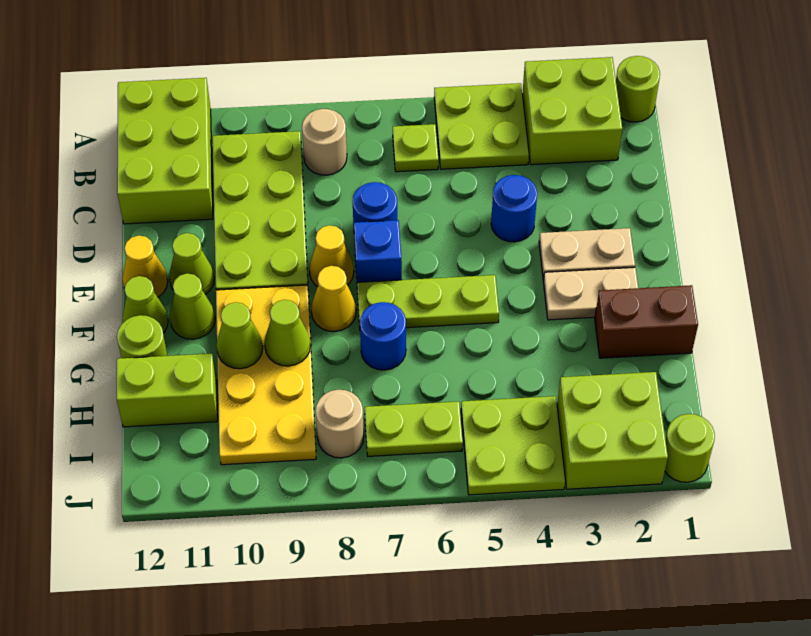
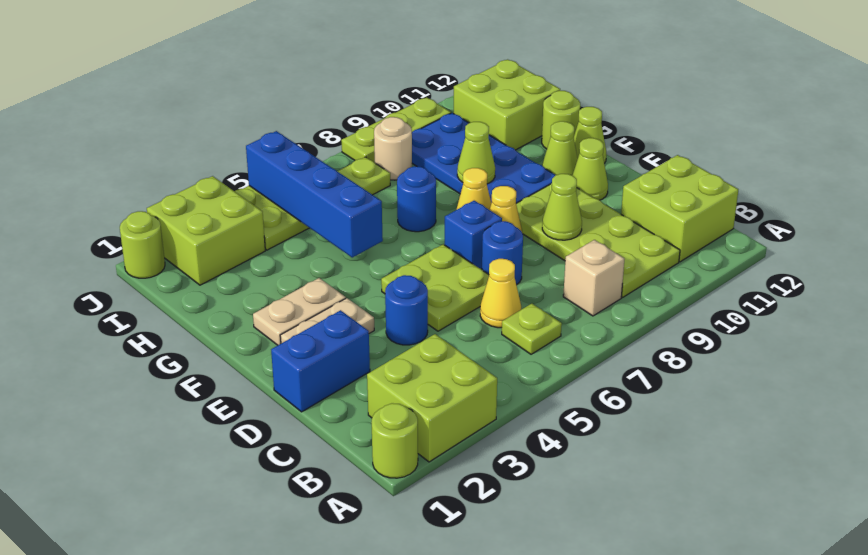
lime plate A4:B5 level 1 -> lime plate D5:E6 level 1
lime brick A11:C12 level 1 -> lime brick B11:C12 level 1
tan round brick B8 level 1 -> tan brick B8 level 1
none -> blue brick D1:D2 level 1
yellow cone E12 level 1 -> yellow cone C6 level 1
lime plate F5:F7 level 1 -> lime plate J8:J10 level 1
yellow plate F9:I10 level 1 -> blue plate F9:I10 level 1
brown brick G1:G2 level 1 -> none
none -> blue brick G5:J5 level 2
lime cone G10 level 2 -> lime cone D9 level 2
lime brick H11:H12 level 1 -> lime brick H11:I12 level 1

